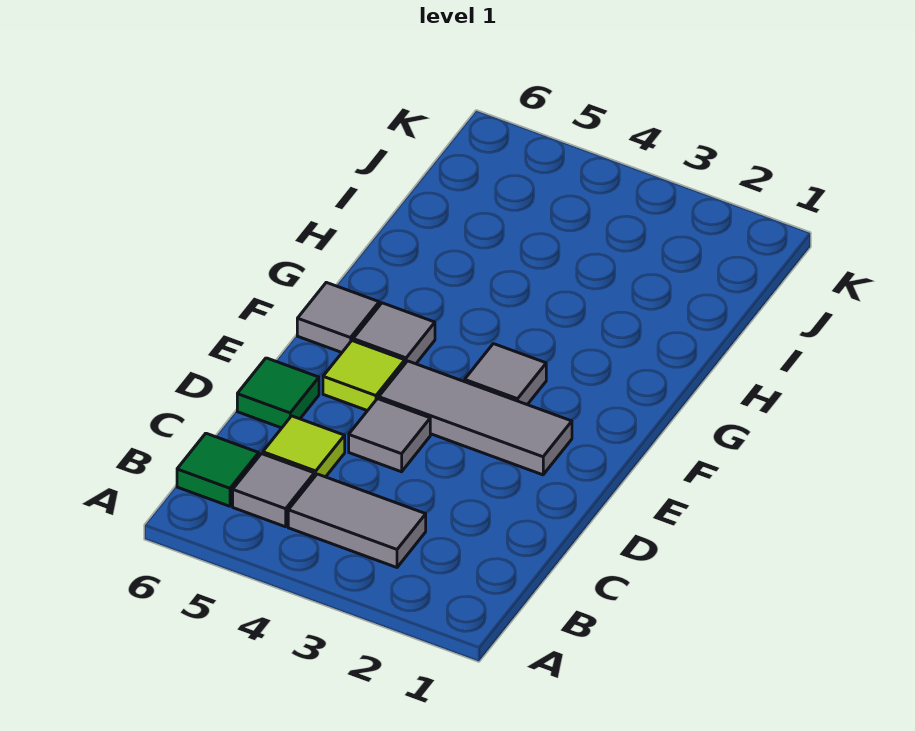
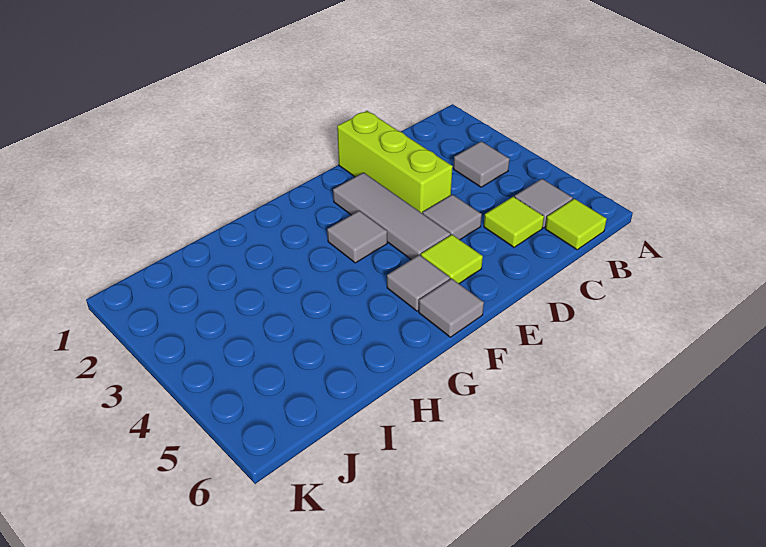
grey tile B3:B4 level 1 -> grey tile B3 level 1
green tile B6 level 1 -> lime tile B6 level 1
none -> lime brick D1:D3 level 1
green tile D6 level 1 -> none

